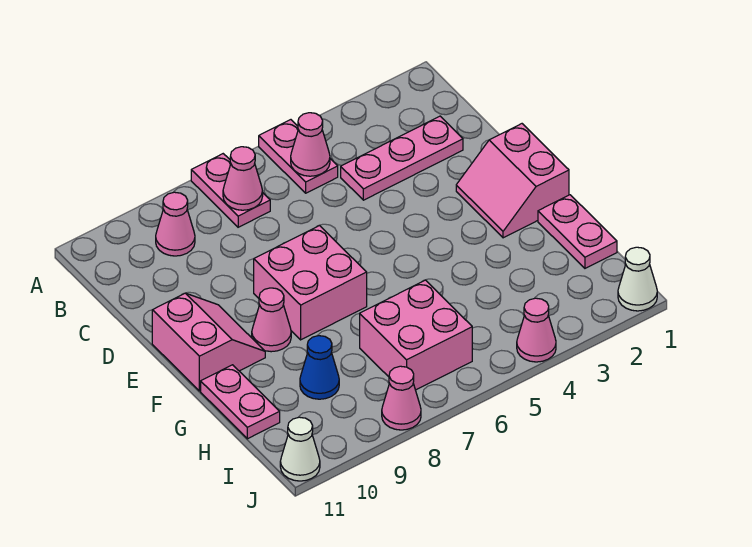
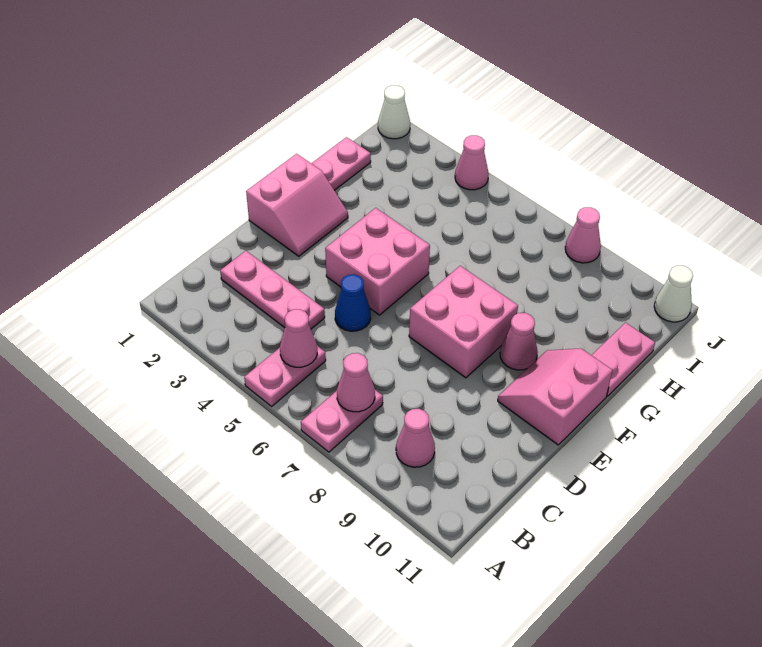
pink brick H6:I7 level 1 -> pink brick E4:F5 level 1
blue cone H9 level 1 -> blue cone D5 level 1

